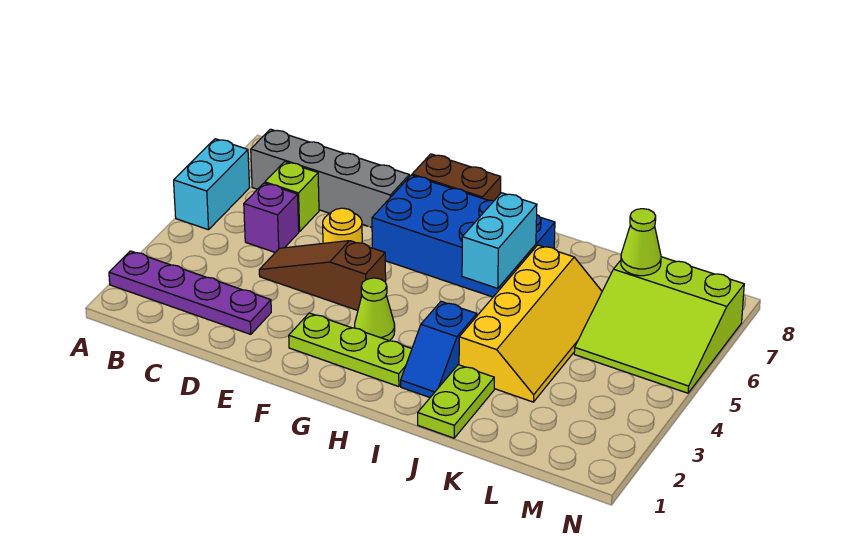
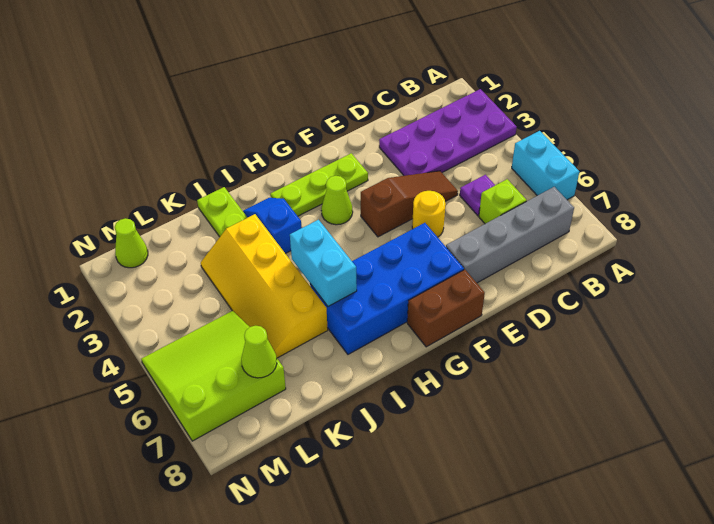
purple plate A2:D2 level 1 -> purple plate A2:D3 level 1
purple brick C5 level 1 -> purple plate C5 level 1
none -> lime cone M1 level 1

